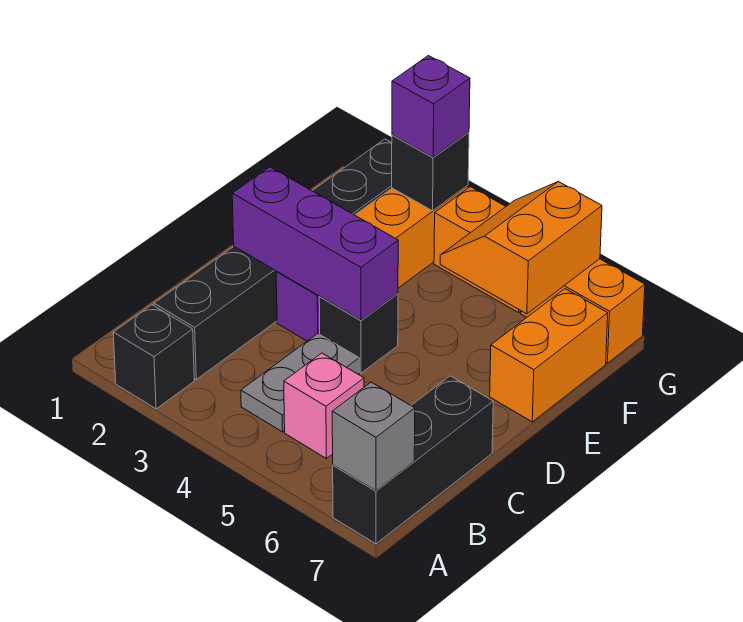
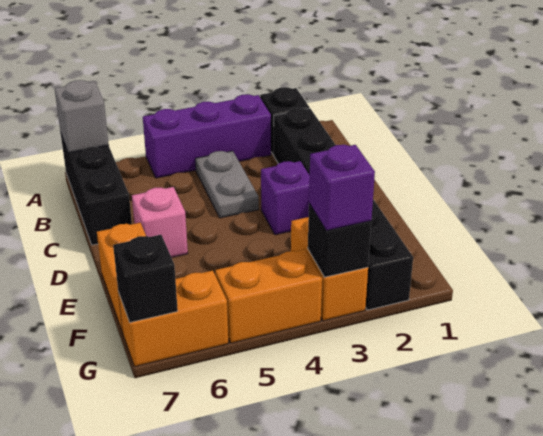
pink brick B5 level 1 -> pink brick D6 level 1
purple brick D2:D4 level 2 -> purple brick A3:A5 level 1
black brick D4 level 1 -> black brick G7 level 2
orange slope F5:G6 level 2 top 6 -> none

